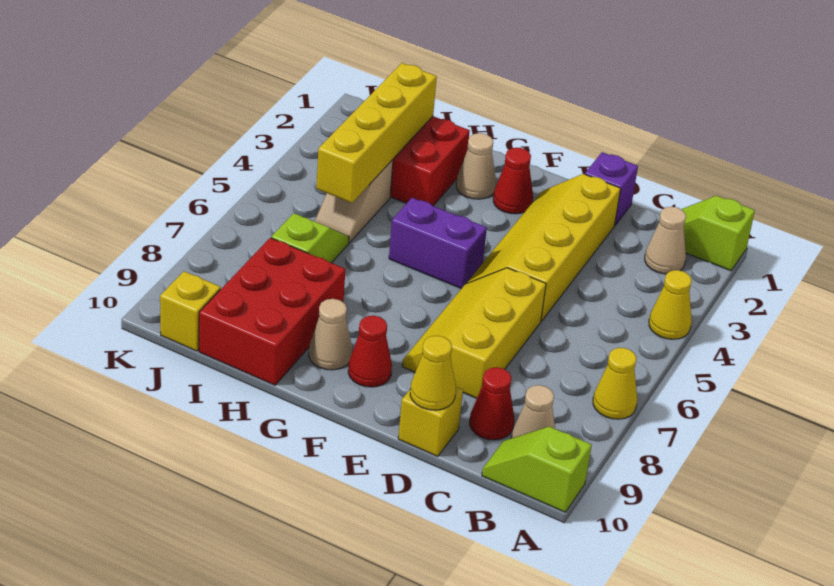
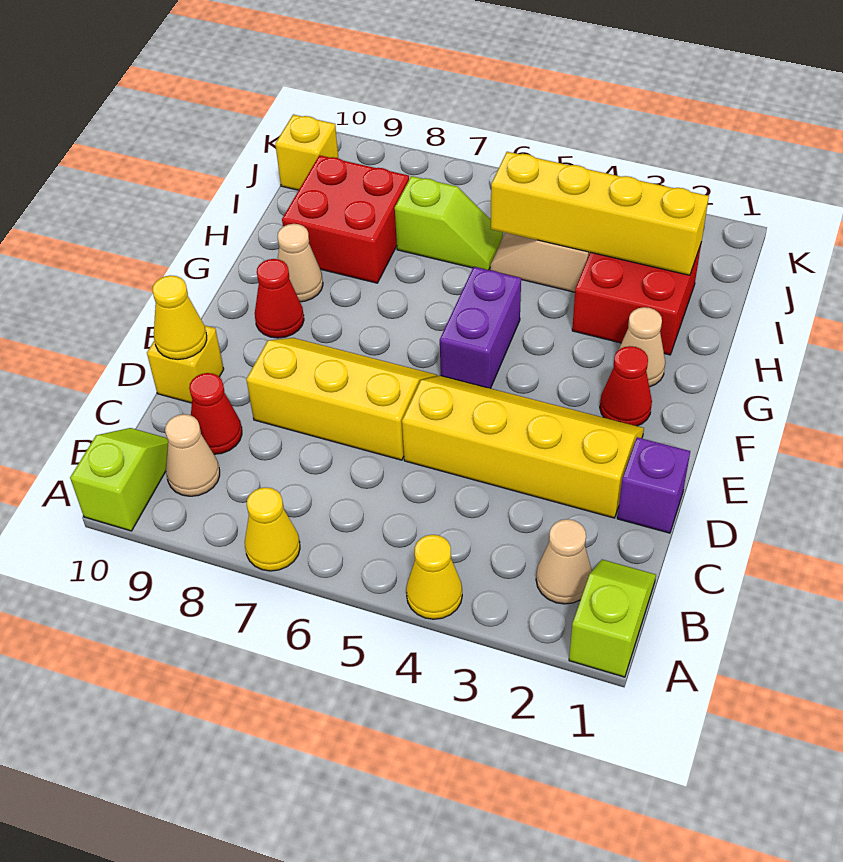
red brick H8:I10 level 1 -> red brick H8:I9 level 1

